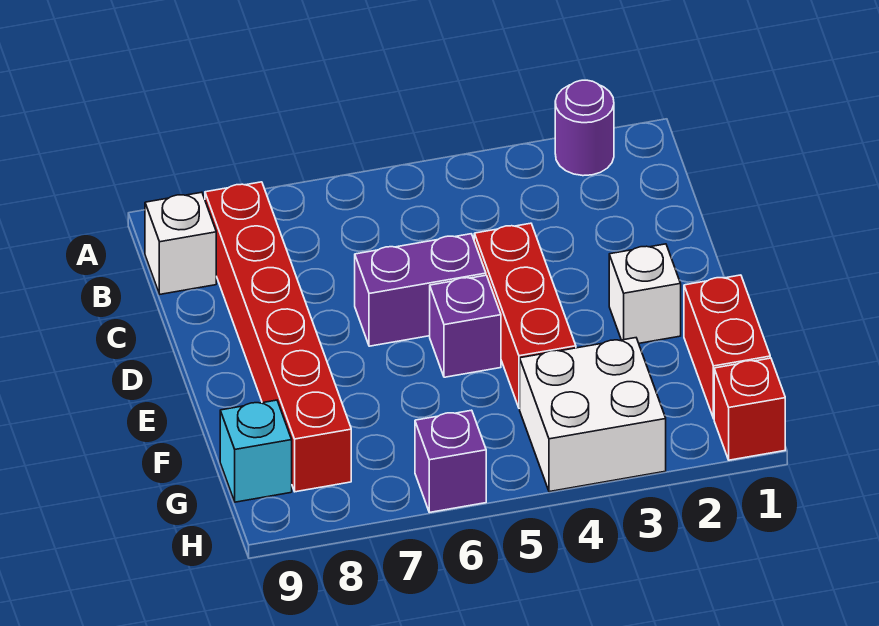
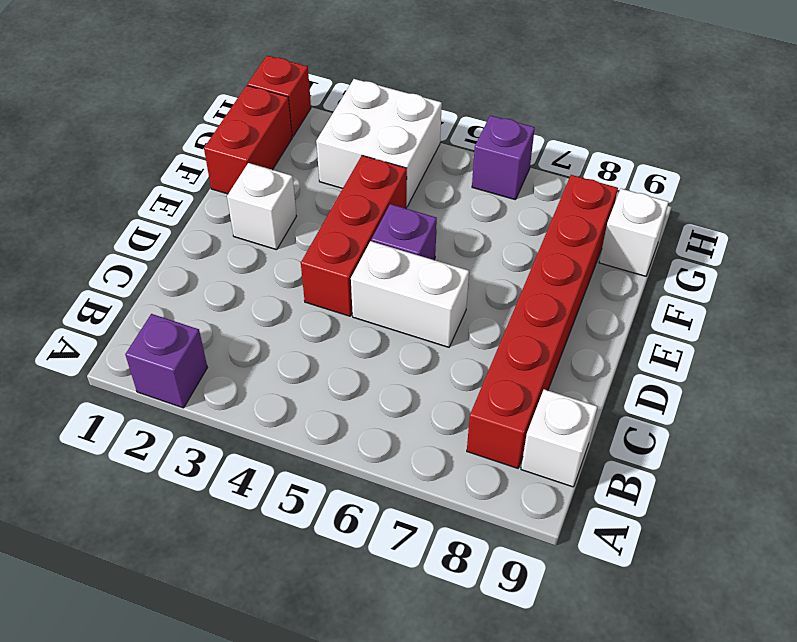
purple round brick A2 level 1 -> purple brick A2 level 1
purple brick D5:D6 level 1 -> white brick D5:D6 level 1
cyan brick G9 level 1 -> white brick G9 level 1

